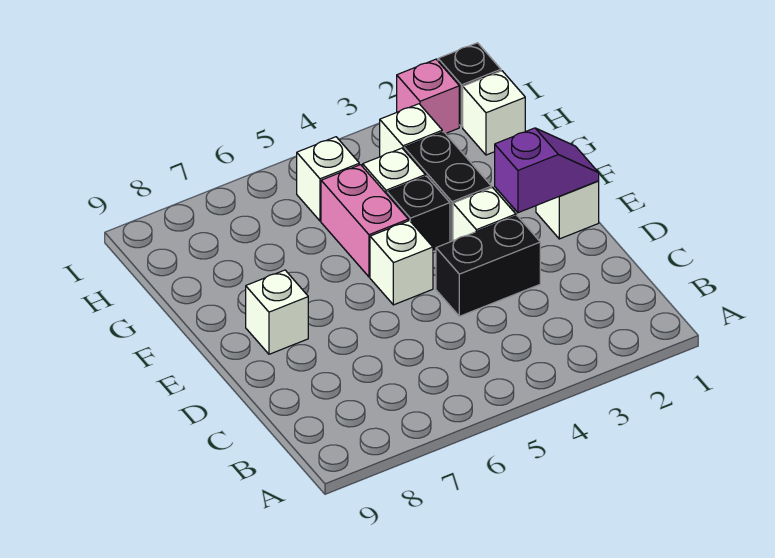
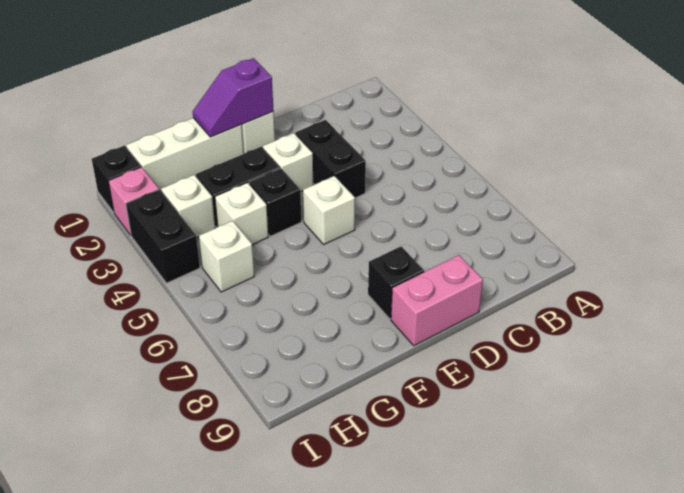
purple slope E1:E2 level 2 top 2 -> purple slope E1:F1 level 2 top E
white brick E8 level 1 -> black brick E8 level 1
pink brick F5:G5 level 1 -> pink brick D9:E9 level 1
white brick H1 level 1 -> white brick F1:H1 level 1
none -> black brick I3:I4 level 1

